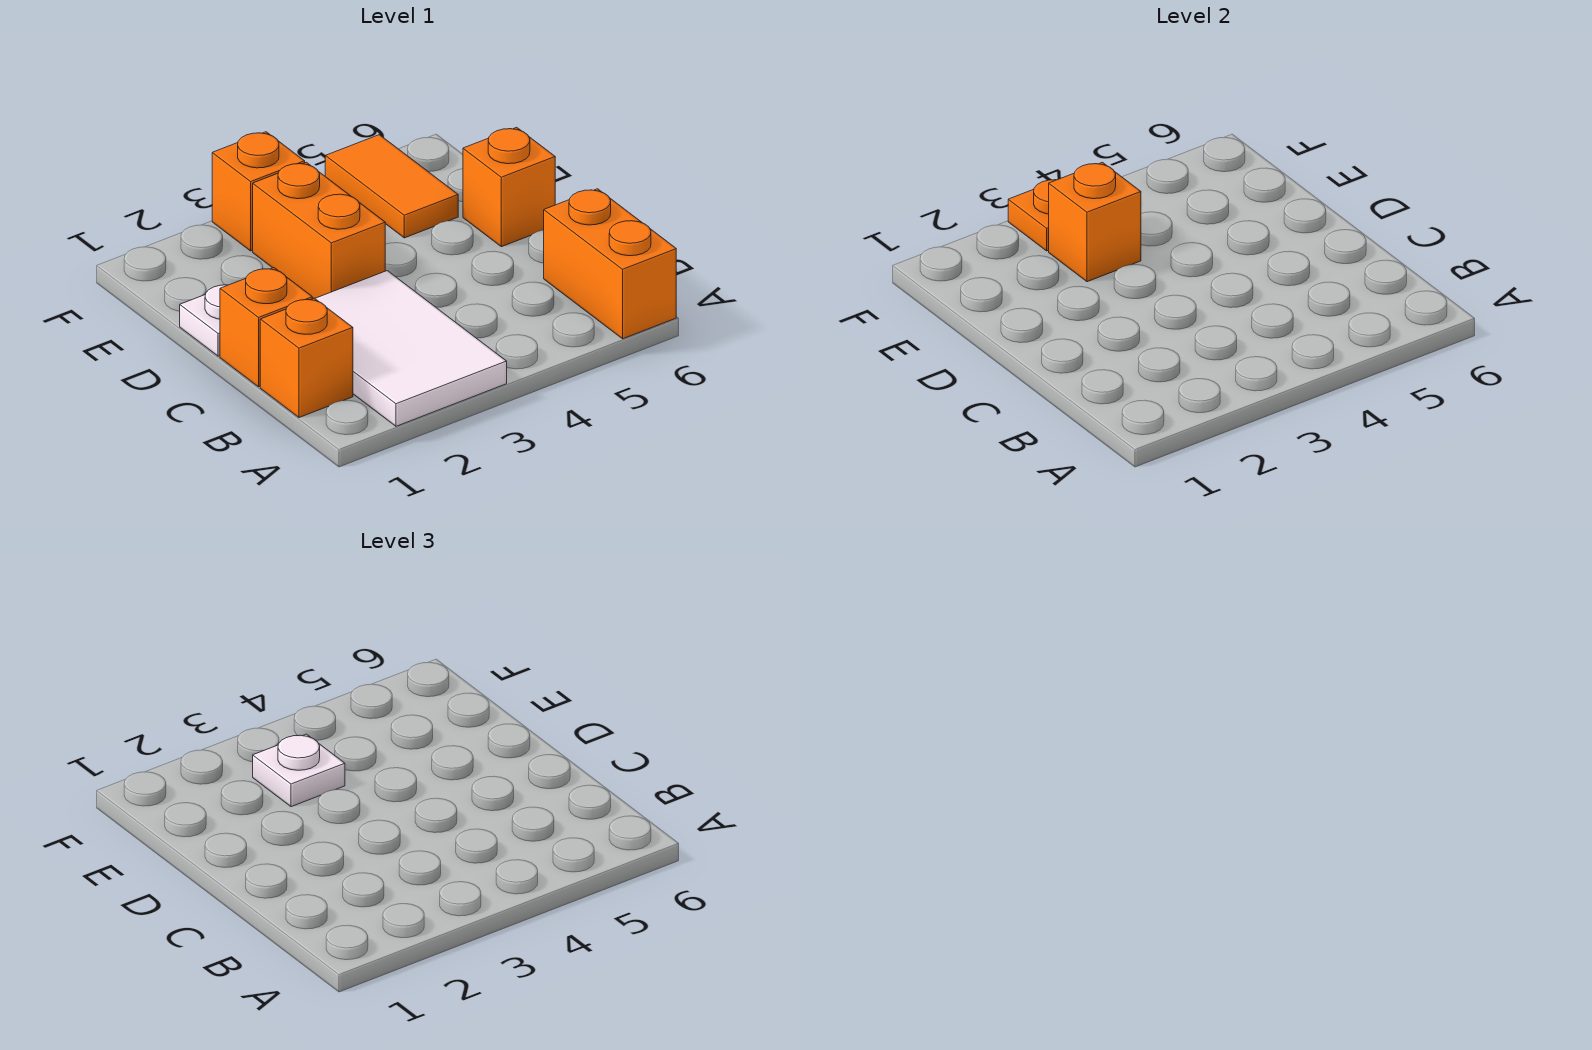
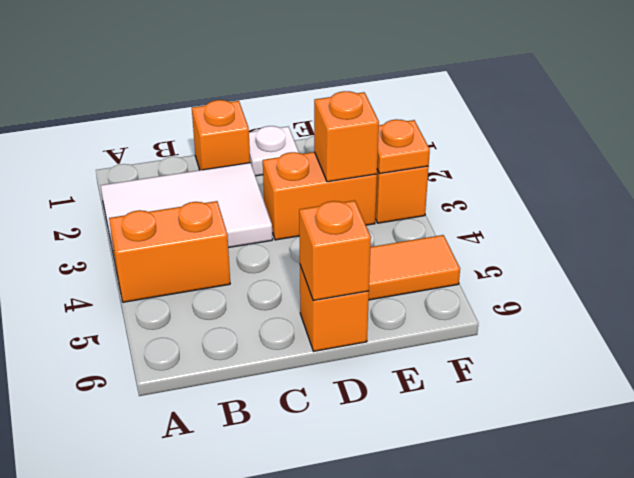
orange brick A6:B6 level 1 -> orange brick A4:B4 level 1
orange brick B1 level 1 -> orange brick D6 level 2
white plate E3 level 3 -> none

